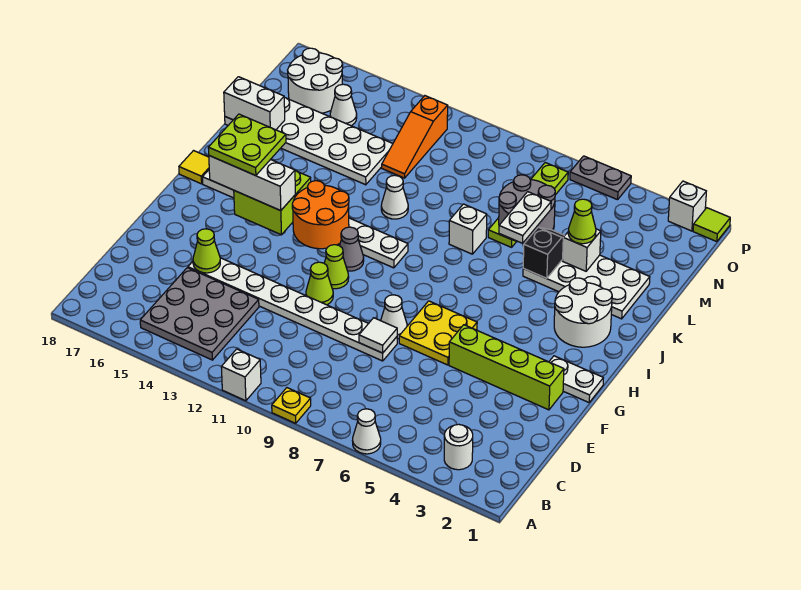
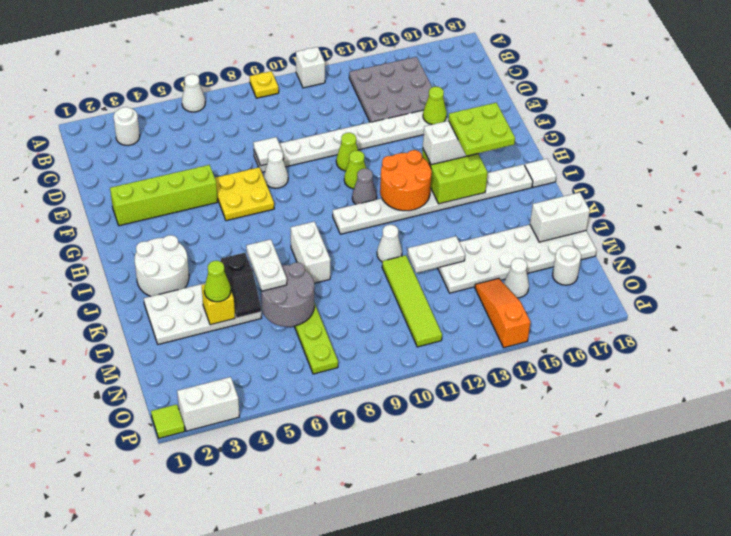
white plate G1:G2 level 1 -> white plate L12:L13 level 2
yellow tile I18 level 1 -> white tile I18 level 1
white brick K8 level 1 -> white brick J8:K8 level 1
white brick L4 level 2 -> yellow brick L4 level 2
none -> lime tile L11:O11 level 1
orange slope M12:O12 level 1 top O -> orange slope N14:P14 level 1 top P
white round brick N16:O17 level 1 -> white round brick N17 level 1
white brick P2 level 1 -> white brick P2:P3 level 1
grey plate P5:P6 level 1 -> none

